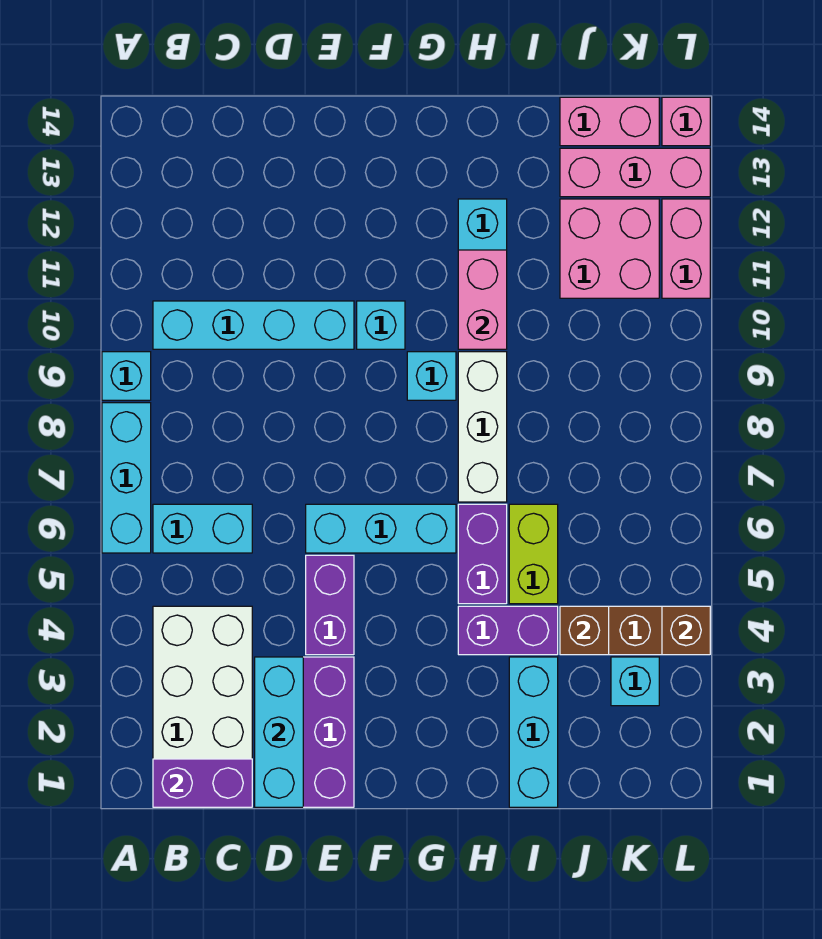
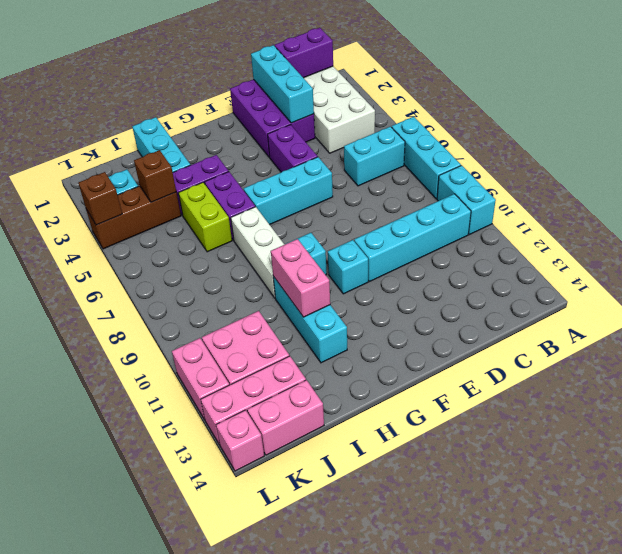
cyan brick A9 level 1 -> cyan brick A9:A10 level 1

